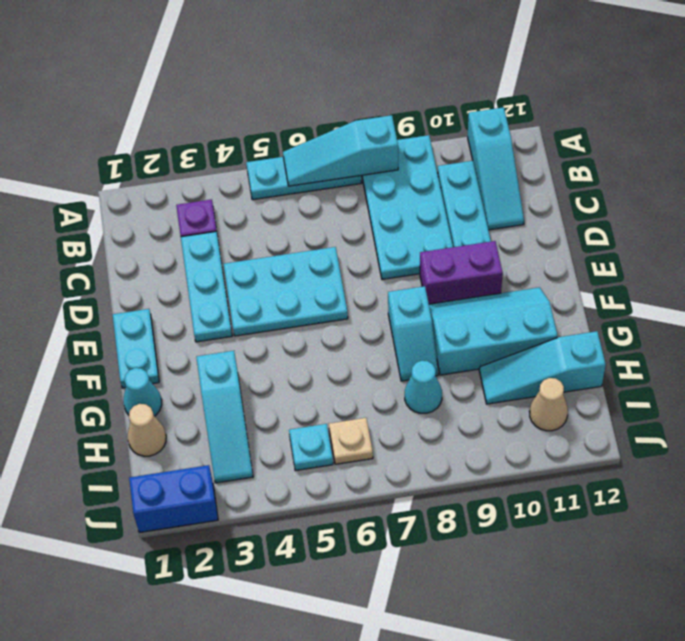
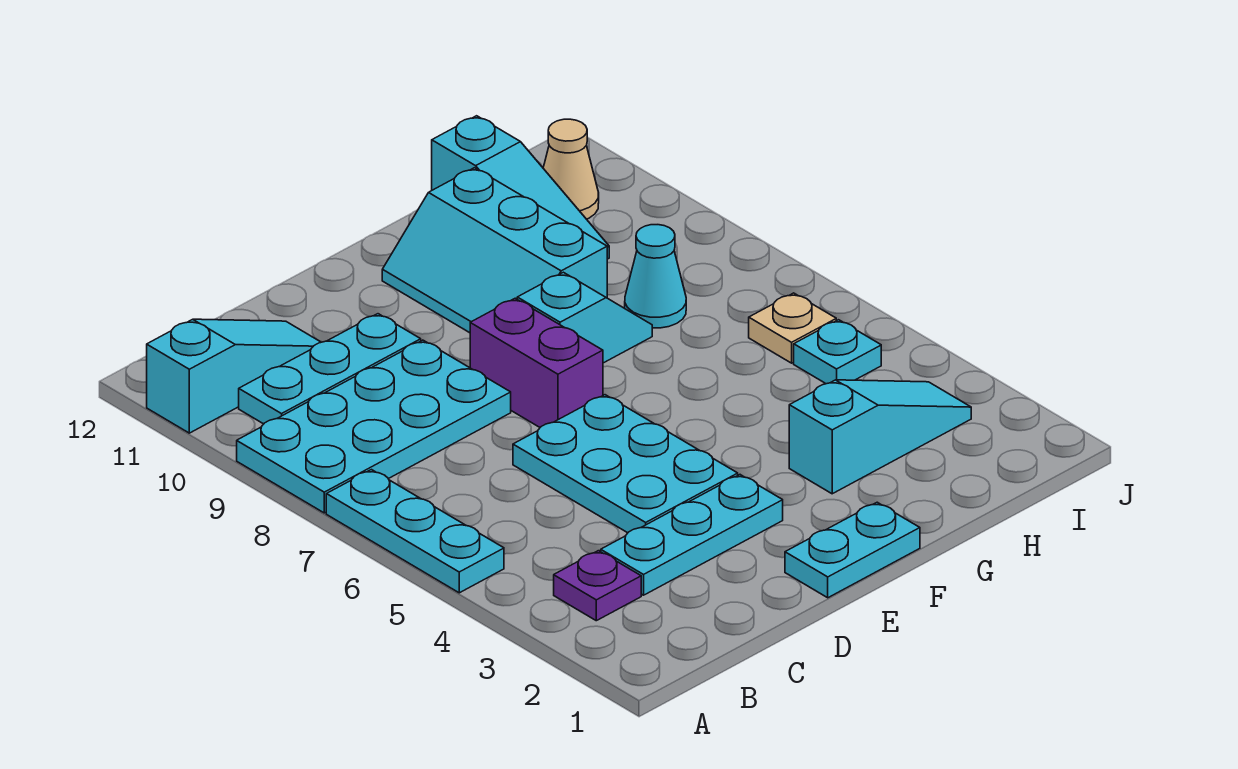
cyan slope A6:A8 level 2 top 8 -> none
purple brick E9:E10 level 1 -> purple brick E7:E8 level 1
cyan cone G1 level 1 -> none
tan cone H1 level 1 -> none
blue brick J1:J2 level 1 -> none

